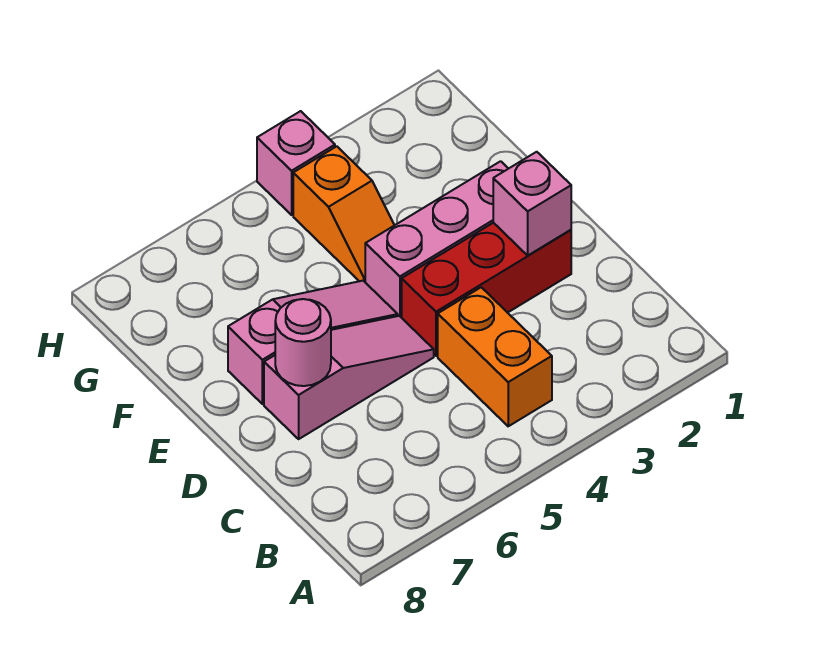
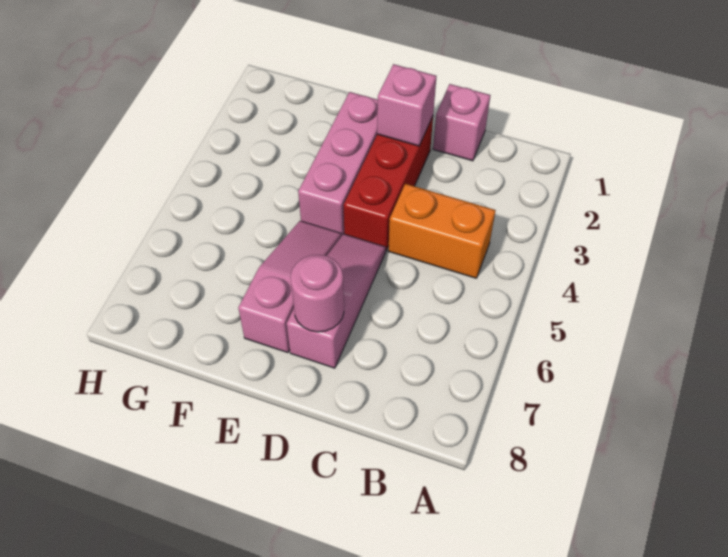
orange slope F4:G4 level 1 top G -> none
pink brick H4 level 1 -> pink brick C1 level 1

